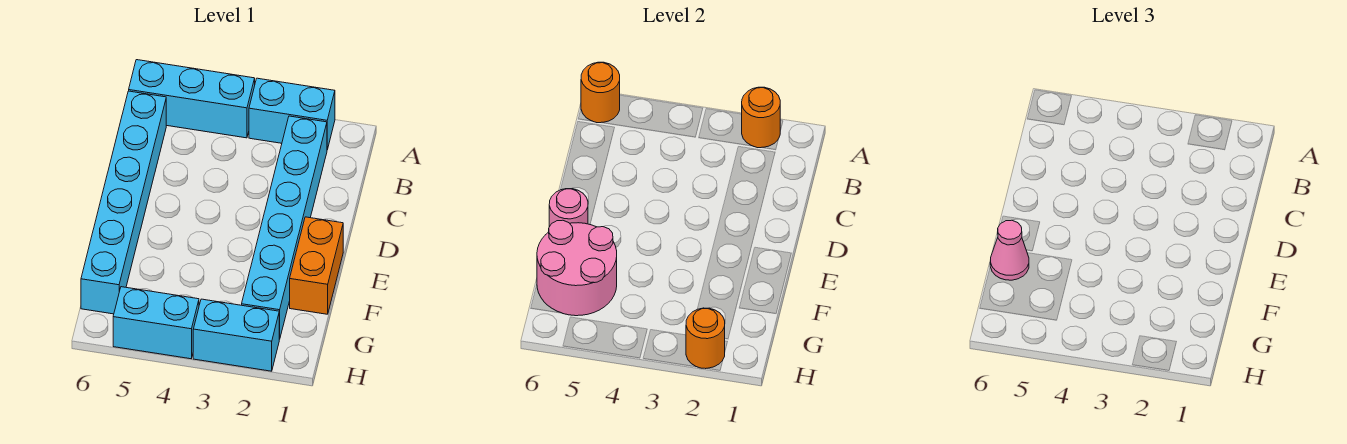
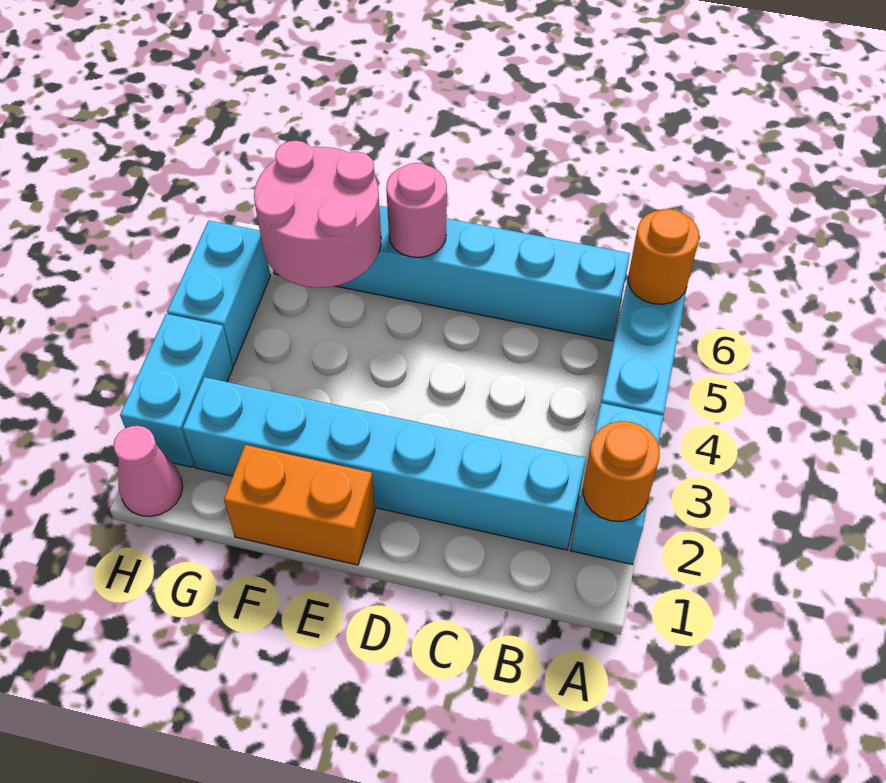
pink cone F6 level 3 -> pink cone H1 level 1
orange round brick H2 level 2 -> none

